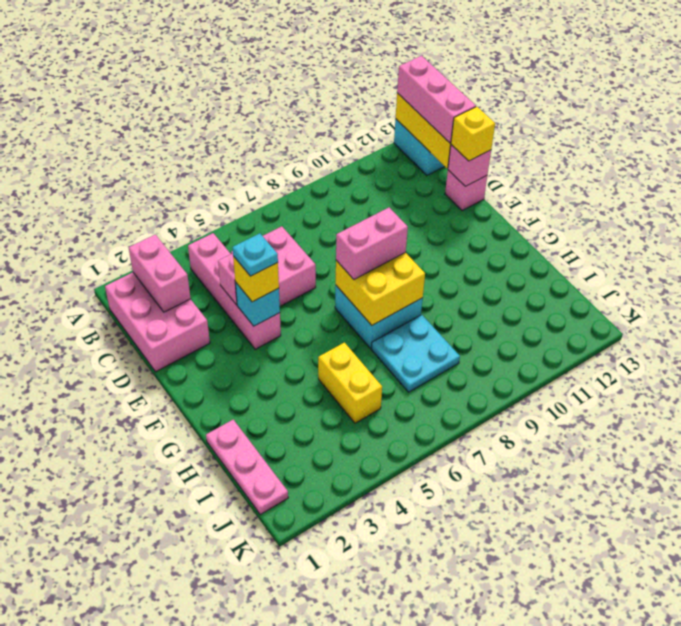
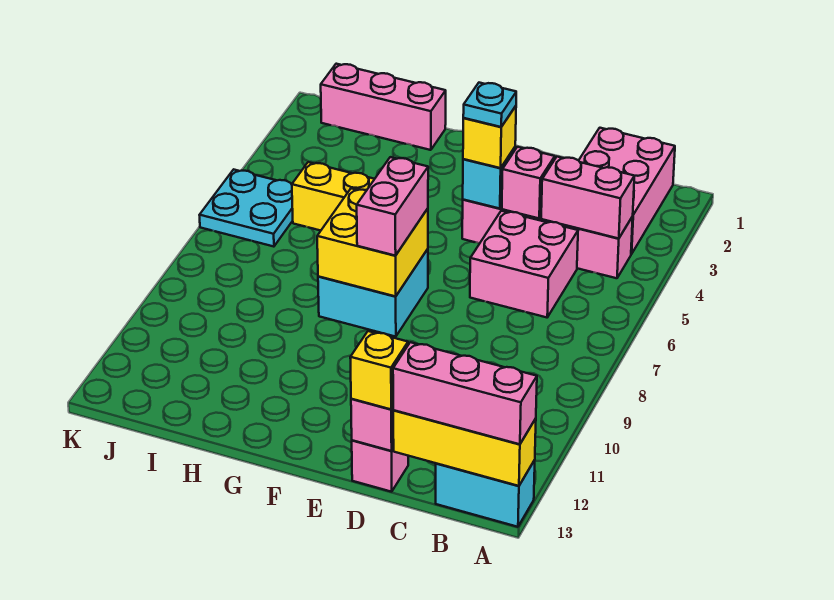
pink brick B1:D2 level 1 -> pink brick B1:C3 level 1
pink brick B2:C2 level 2 -> pink brick B4:C4 level 2
pink plate H1:J1 level 1 -> pink brick H1:J1 level 1
cyan plate H7:I8 level 1 -> cyan plate J5:K6 level 1

